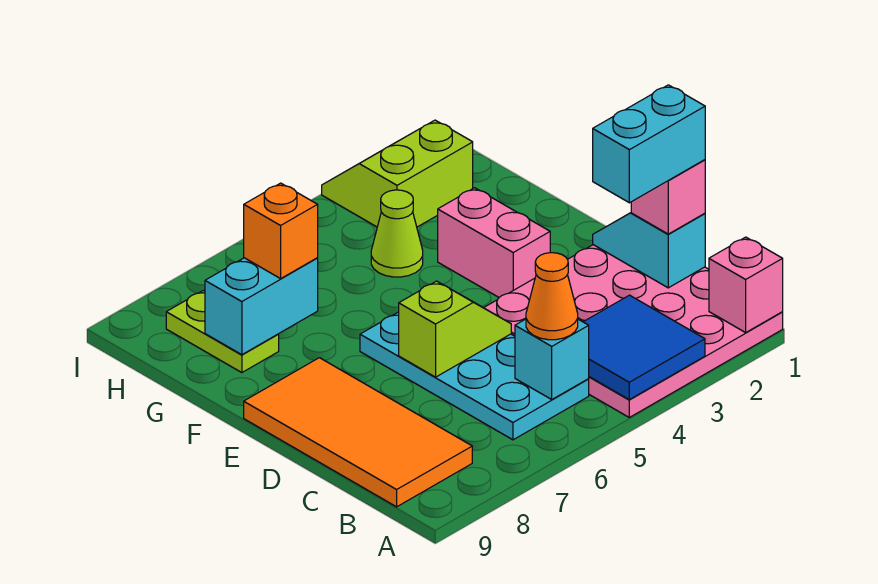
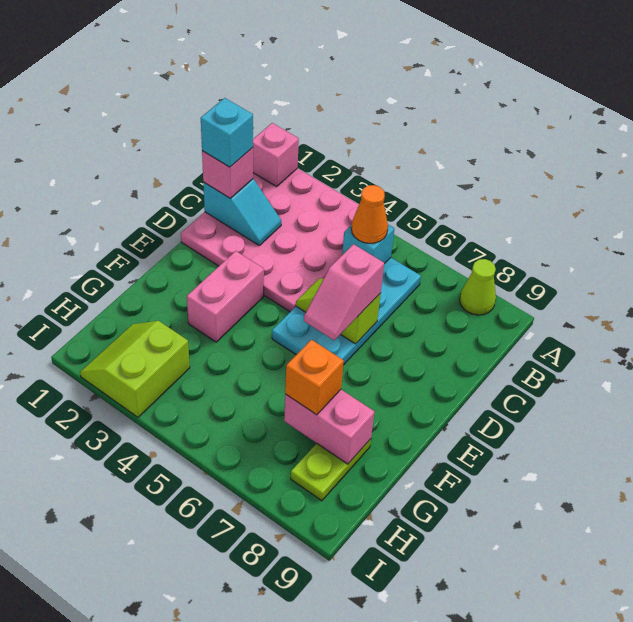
blue tile A3:B4 level 2 -> none
orange tile B8:E9 level 1 -> none
cyan slope C1:D1 level 2 top C -> cyan slope C1:C2 level 2 top 1
cyan brick C1:C2 level 4 -> cyan brick C1 level 4
none -> pink slope D6:E6 level 3 top D
lime cone G4 level 1 -> lime cone A8 level 1
cyan brick G7:G8 level 2 -> pink brick G7:G8 level 2
lime slope H2:I3 level 1 top H -> lime slope H2:I3 level 1 top 3

